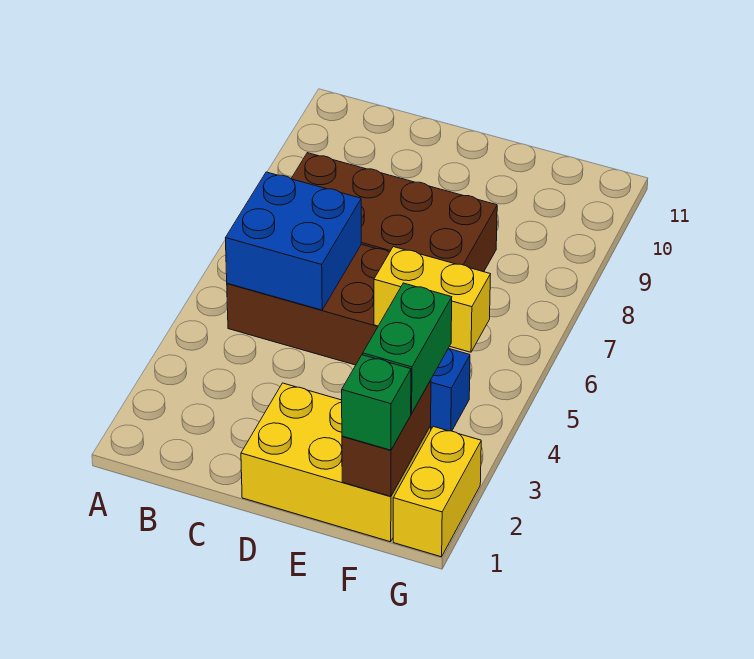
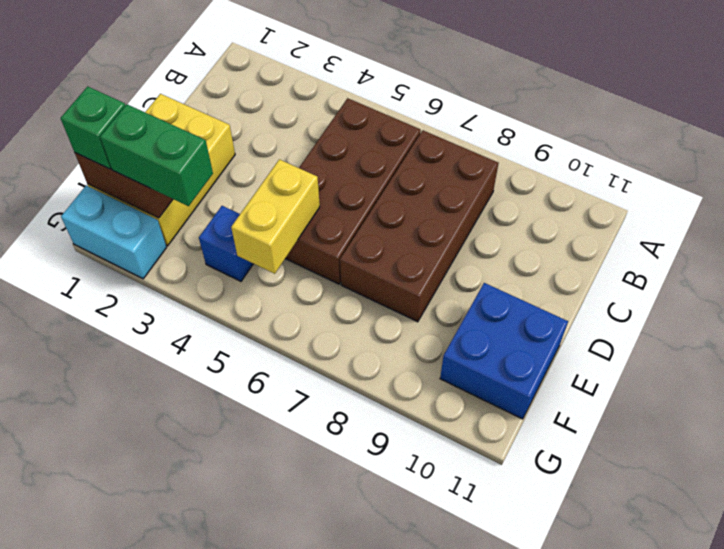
blue brick B5:C6 level 2 -> blue brick E10:F11 level 1
yellow brick G1:G2 level 1 -> cyan brick G1:G2 level 1

